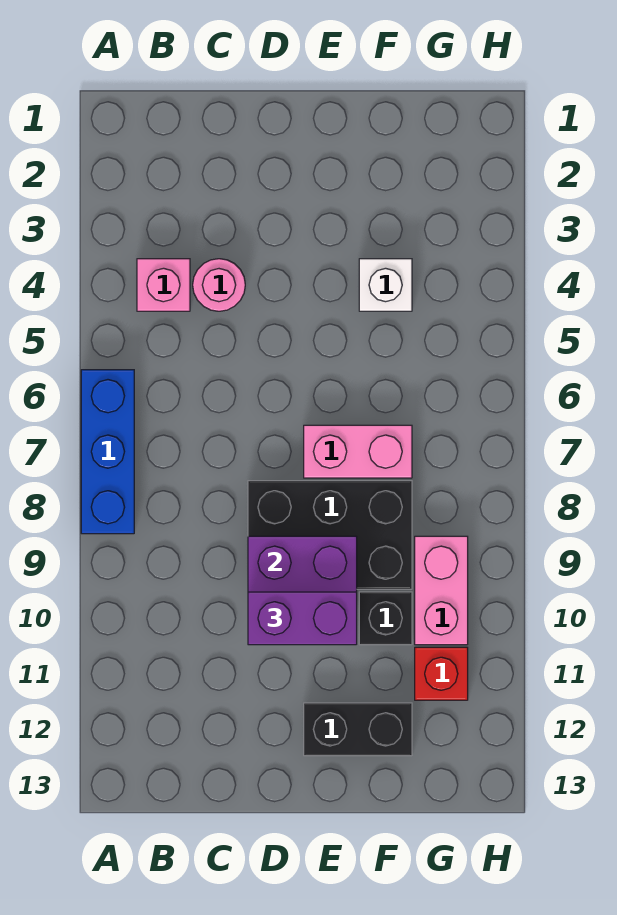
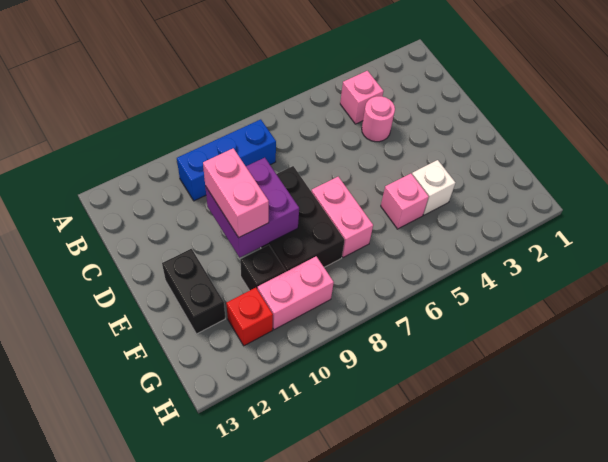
blue brick A6:A8 level 1 -> blue brick B8:B10 level 1
purple brick D10:E10 level 3 -> pink brick D10:E10 level 3
none -> pink brick F5 level 1

